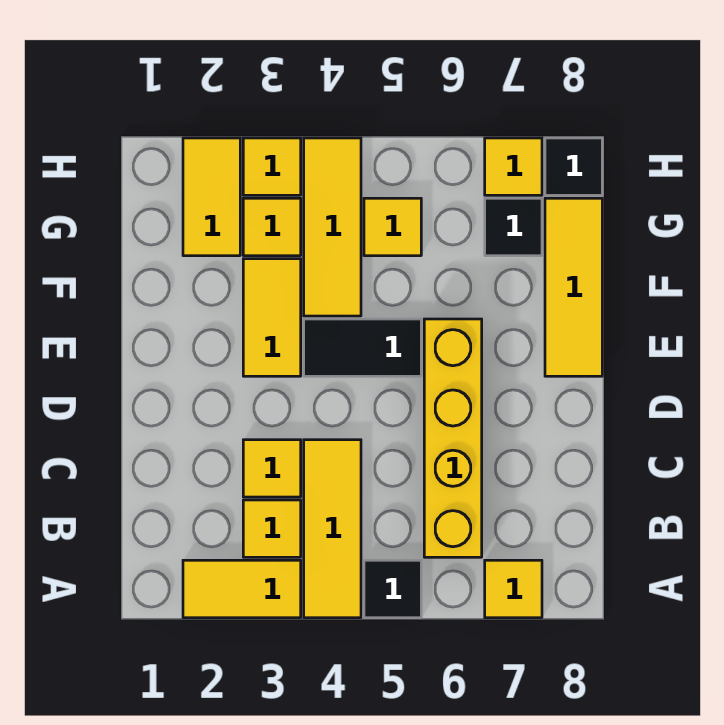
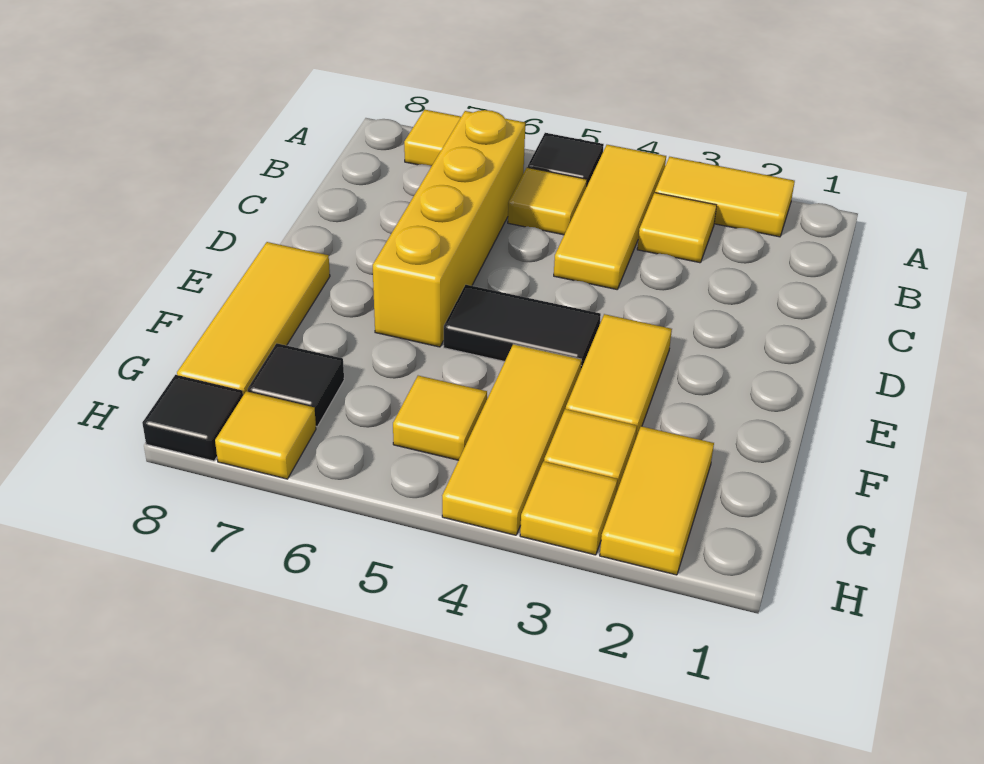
yellow tile C3 level 1 -> yellow tile B5 level 1

